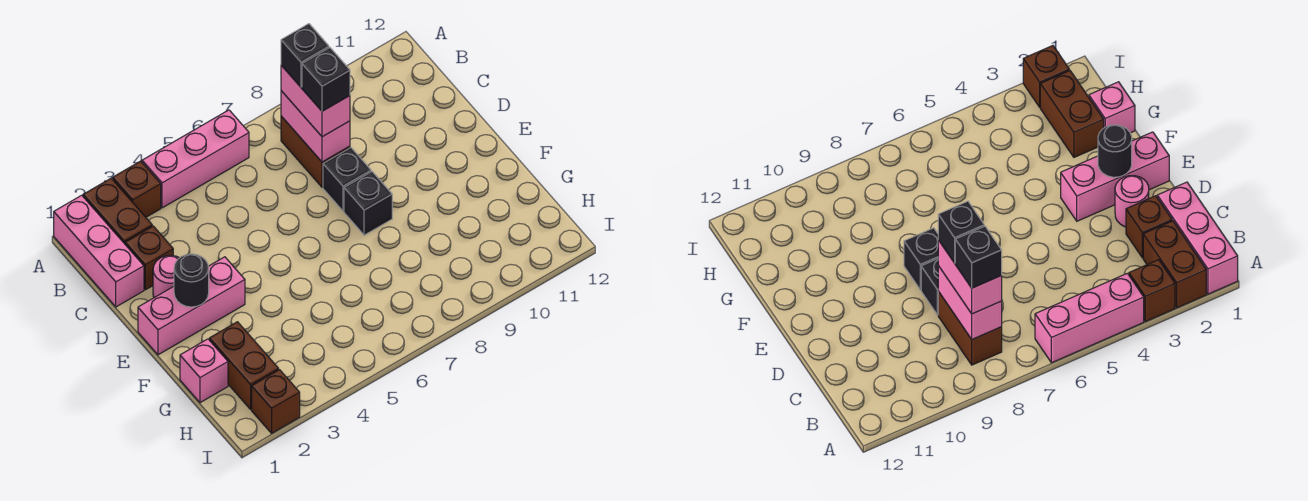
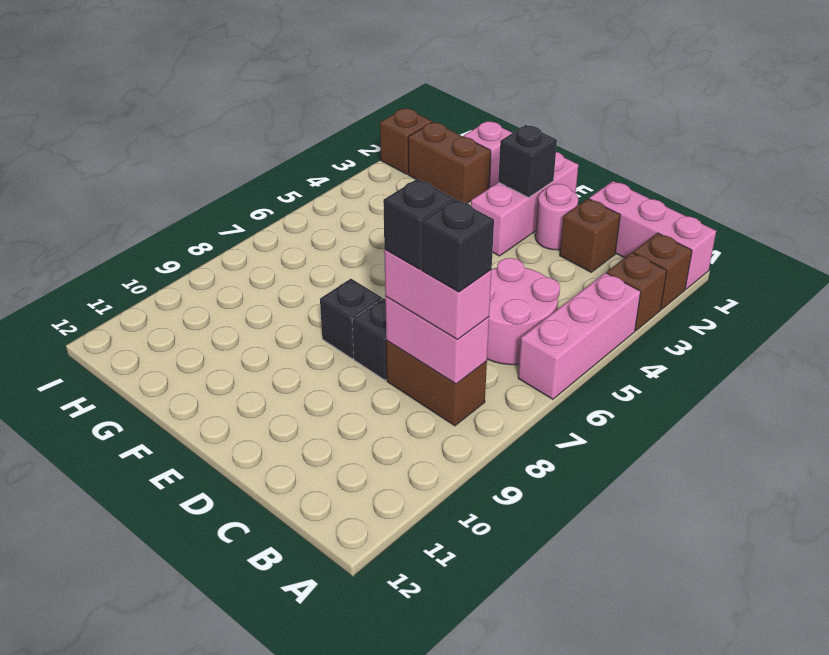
brown brick A2:B2 level 1 -> brown brick A2 level 1
none -> pink round brick B5:C6 level 1
black round brick E2 level 2 -> black brick E2 level 2

